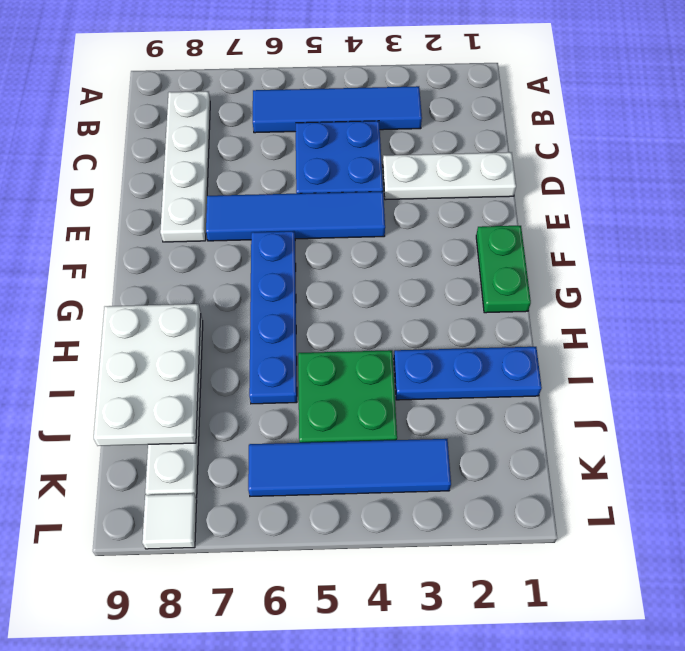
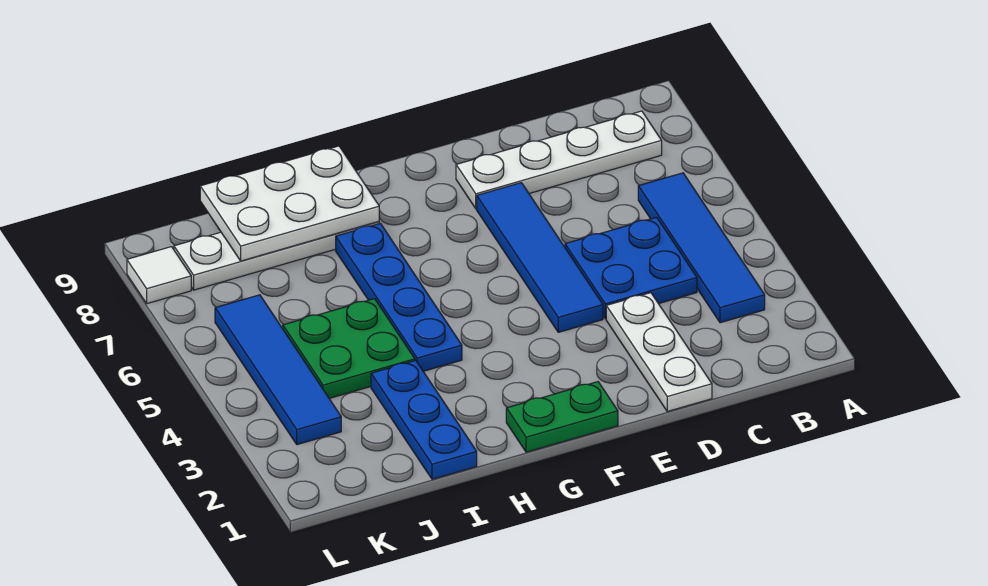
blue plate F6:I6 level 1 -> blue plate H4:H7 level 1

